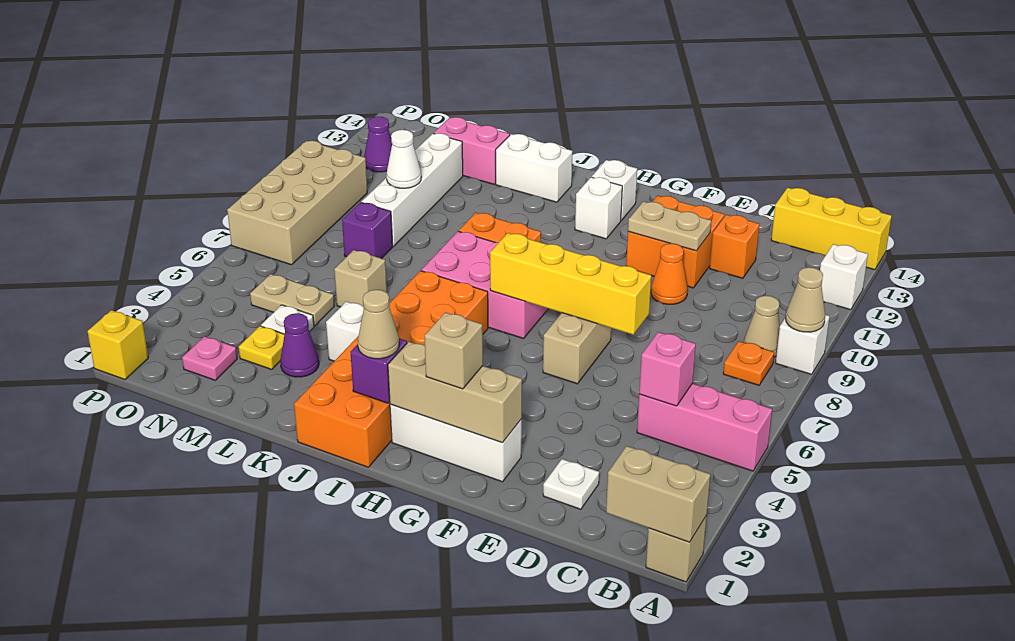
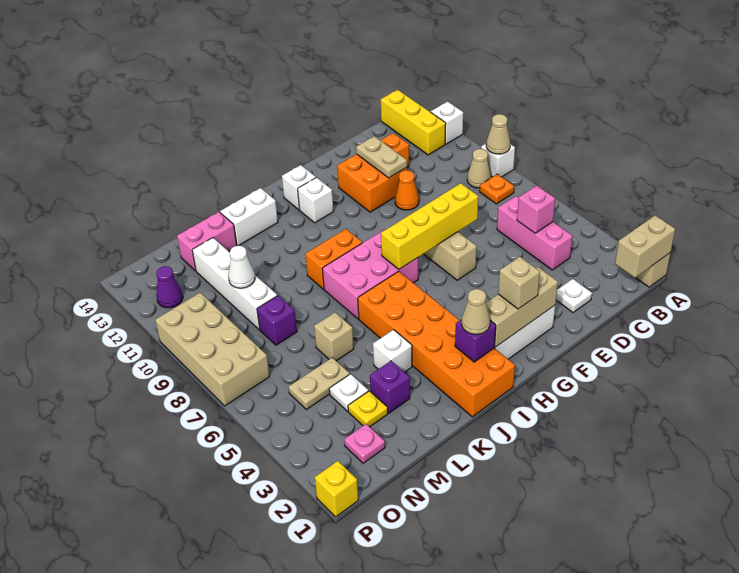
pink brick A5:C5 level 1 -> pink brick C4:C6 level 1
yellow brick A14:C14 level 1 -> yellow brick B12:B14 level 1
tan plate E11:F11 level 2 -> tan plate E11:E12 level 2
purple cone L3 level 1 -> purple brick L3 level 1

